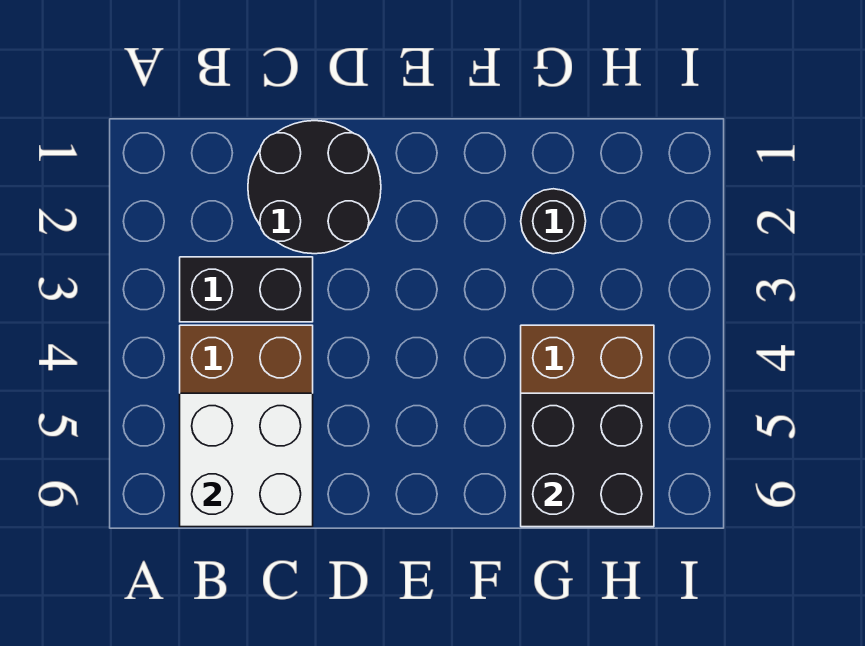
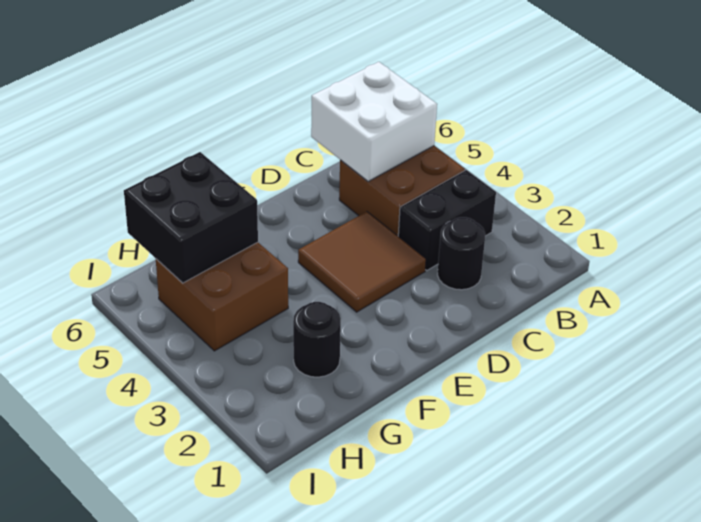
black round brick C1:D2 level 1 -> black round brick C2 level 1
none -> brown tile D3:E4 level 1

